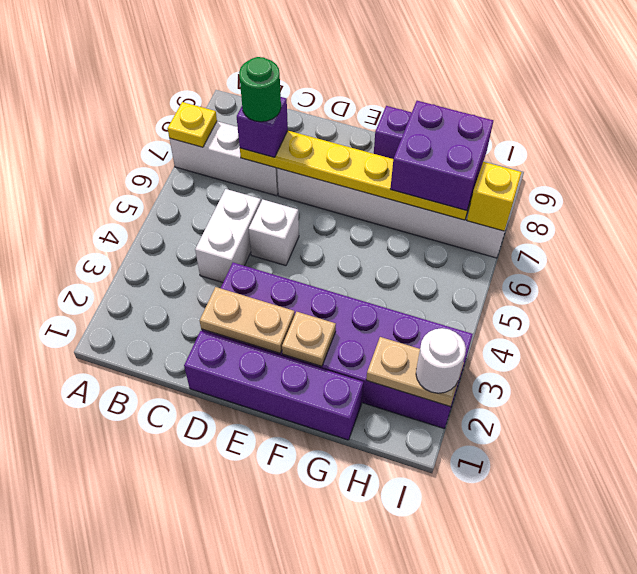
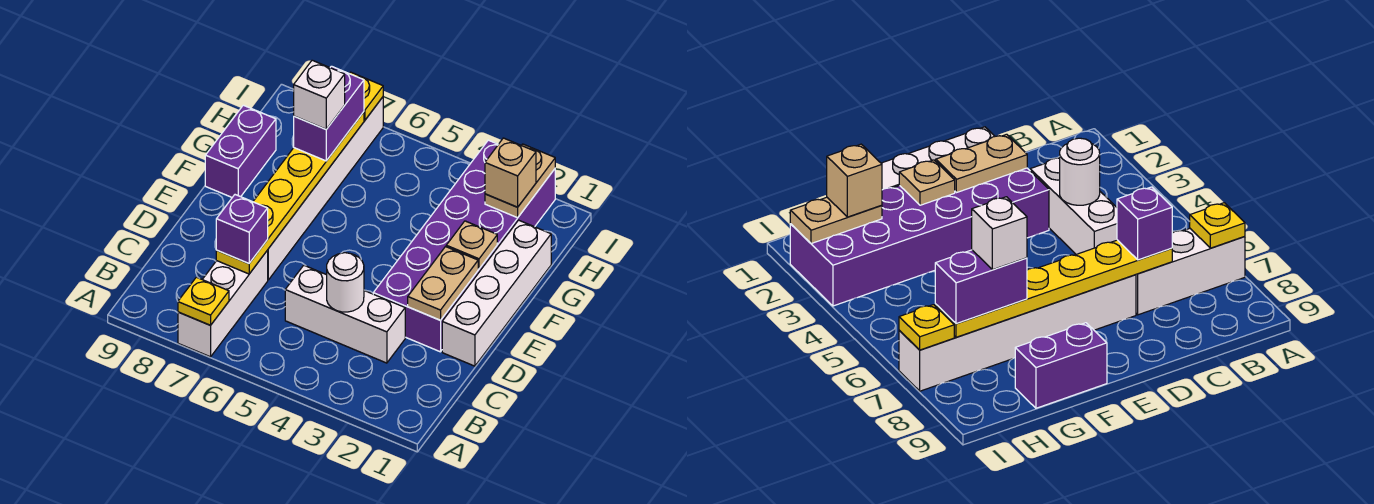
white brick C4:C5 level 1 -> white brick C3:C5 level 1
green round brick C7 level 4 -> none
purple brick D1:G1 level 1 -> white brick D1:G1 level 1
white brick D5 level 1 -> white brick G7 level 4
purple brick G7:H8 level 3 -> purple brick G7:H7 level 3
none -> tan brick H2 level 3
white round brick I2 level 3 -> white round brick C4 level 2
yellow brick I7 level 2 -> yellow plate I7 level 2

